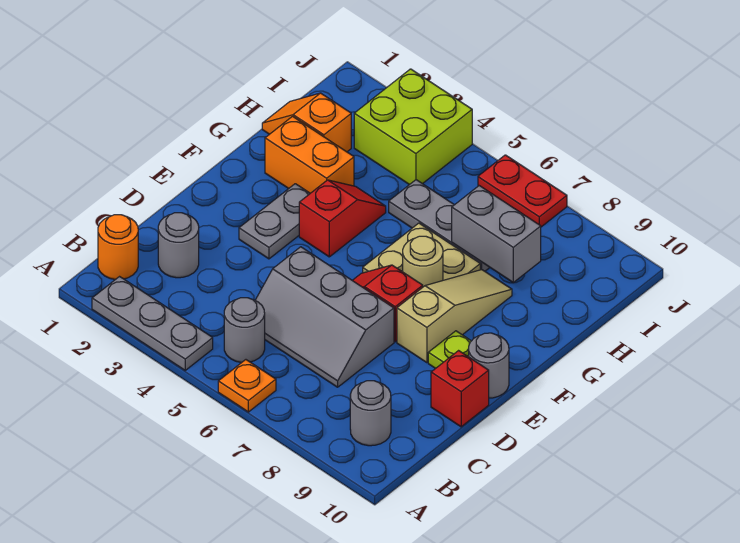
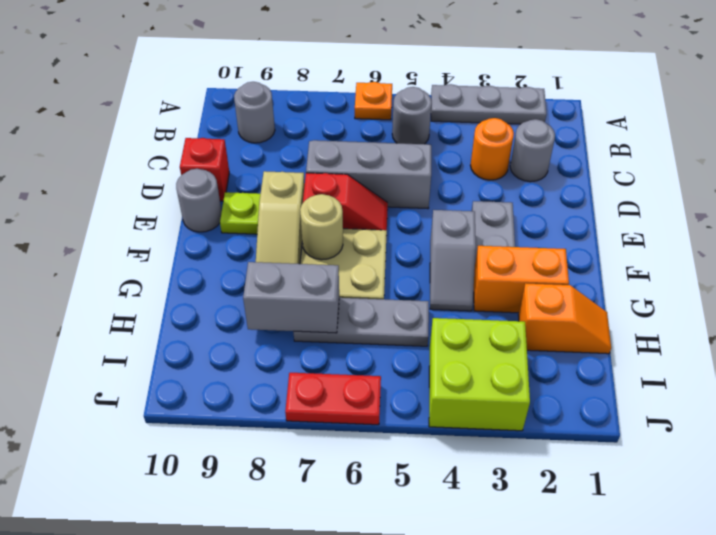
orange round brick B1 level 1 -> orange round brick C3 level 1
red slope F4:G4 level 1 top F -> grey slope F4:G4 level 1 top F

